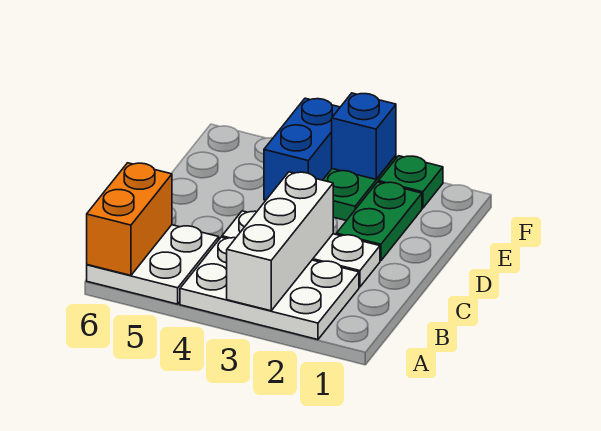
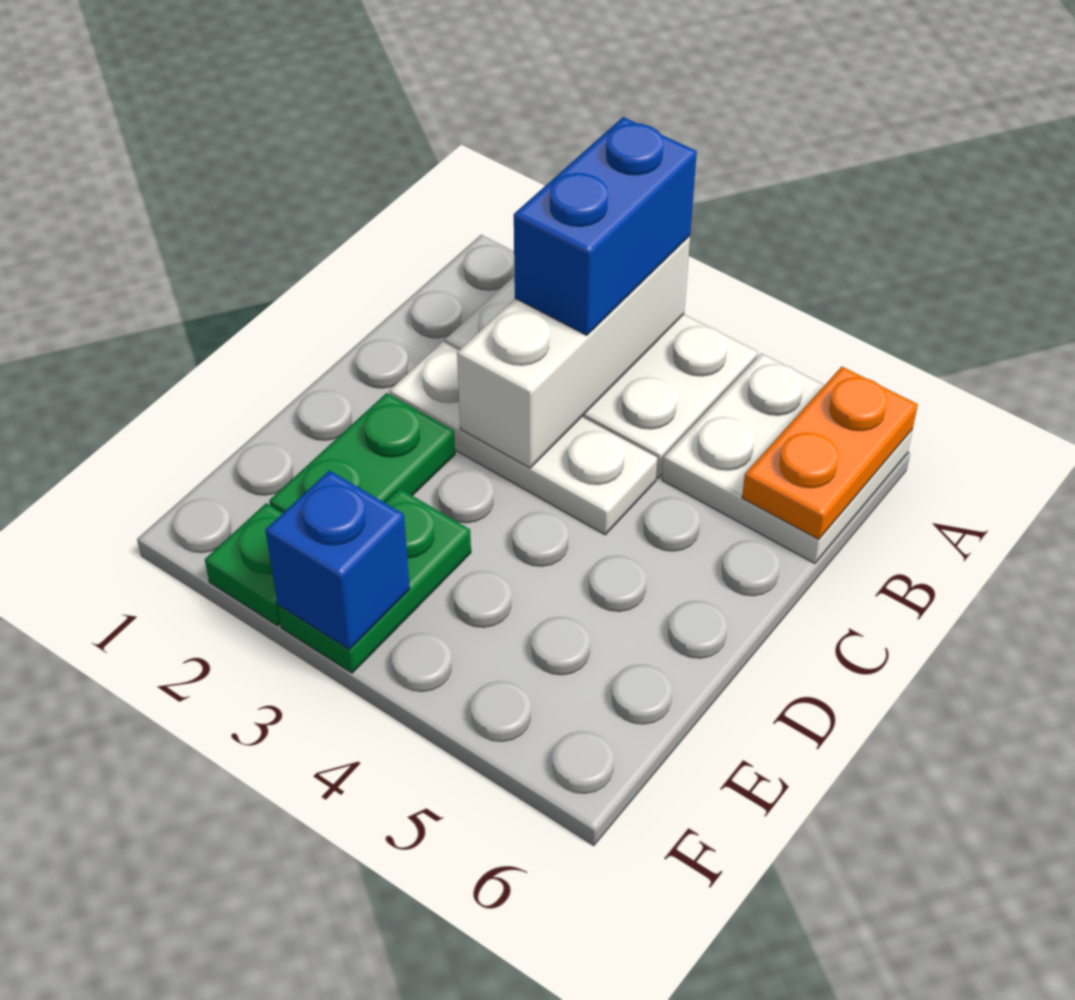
orange brick A6:B6 level 2 -> orange plate A6:B6 level 2
blue brick E4:F4 level 1 -> blue brick A3:B3 level 3

